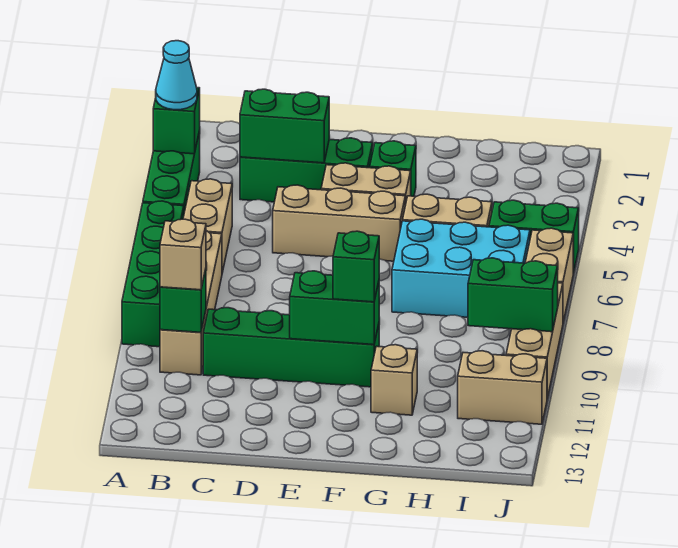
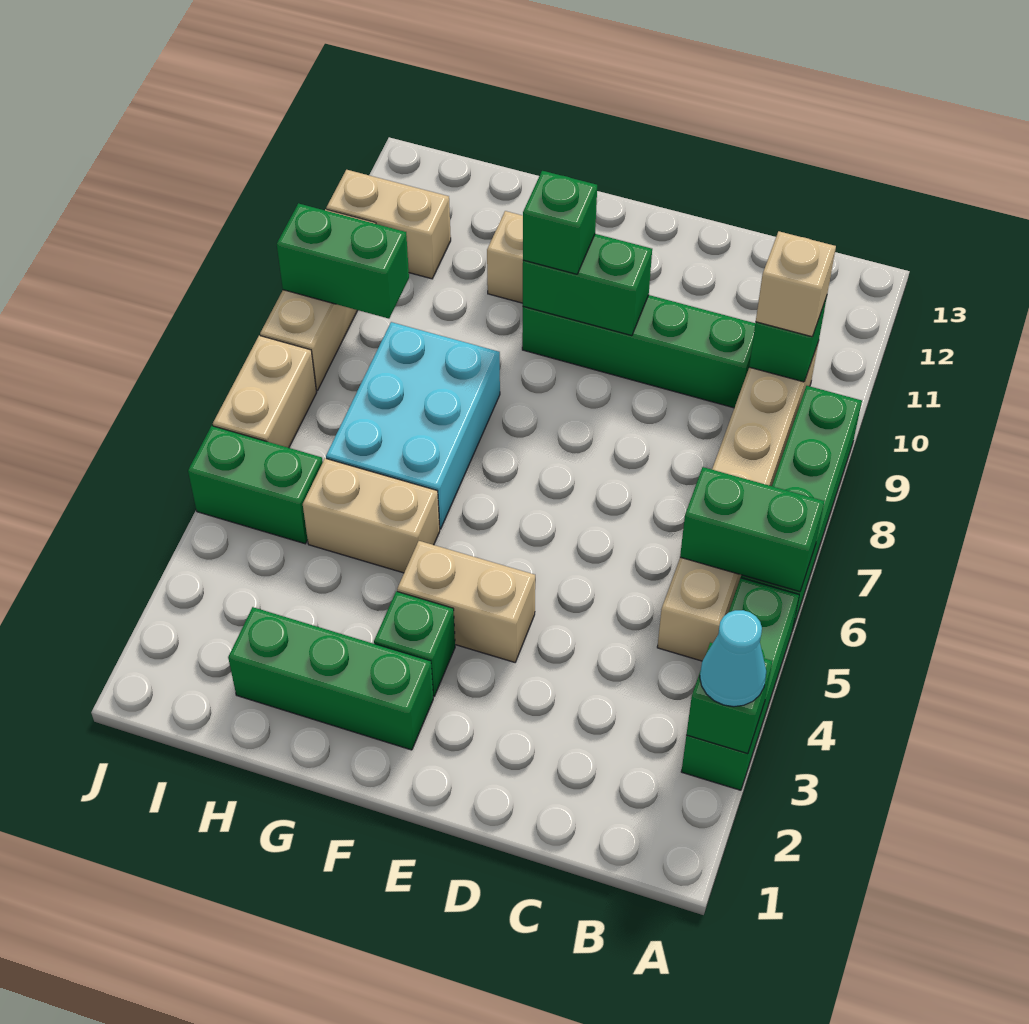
green brick C3:E3 level 1 -> green brick F2:H2 level 1
green brick C3:D3 level 2 -> green brick A6:B6 level 2
tan brick D5:F5 level 1 -> none
cyan brick G6:I7 level 1 -> cyan brick G6:H8 level 1

